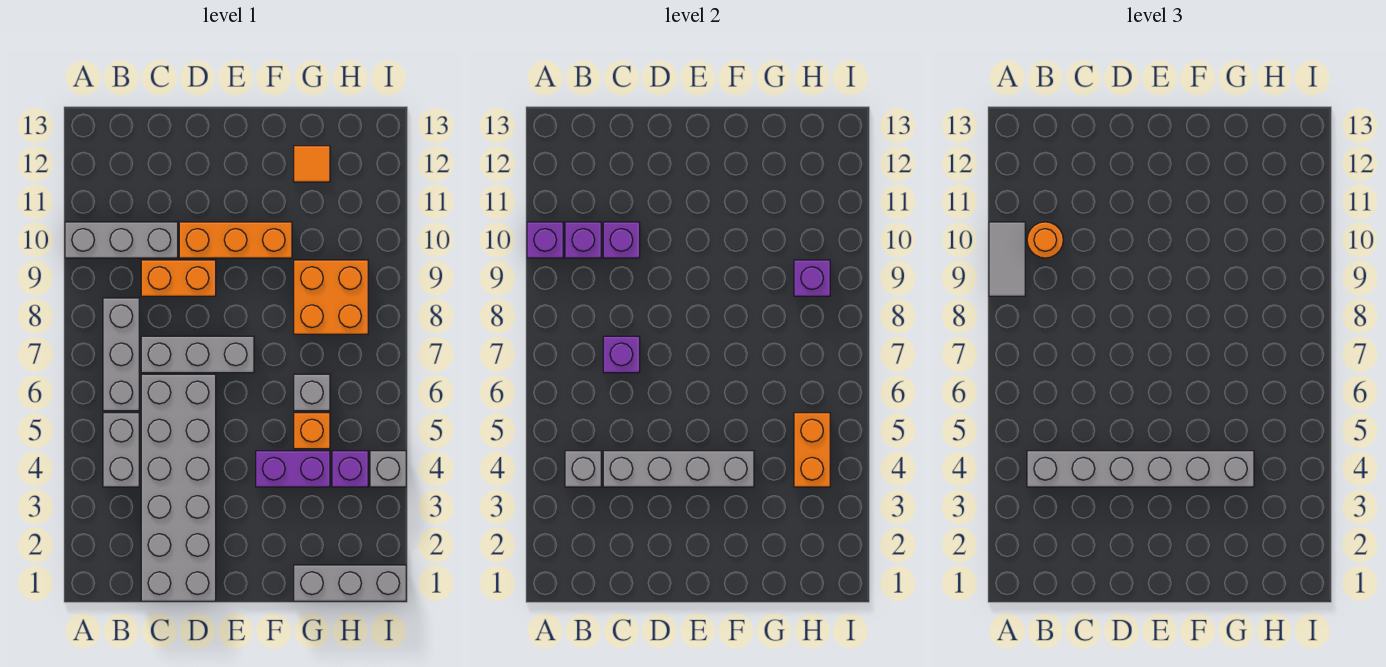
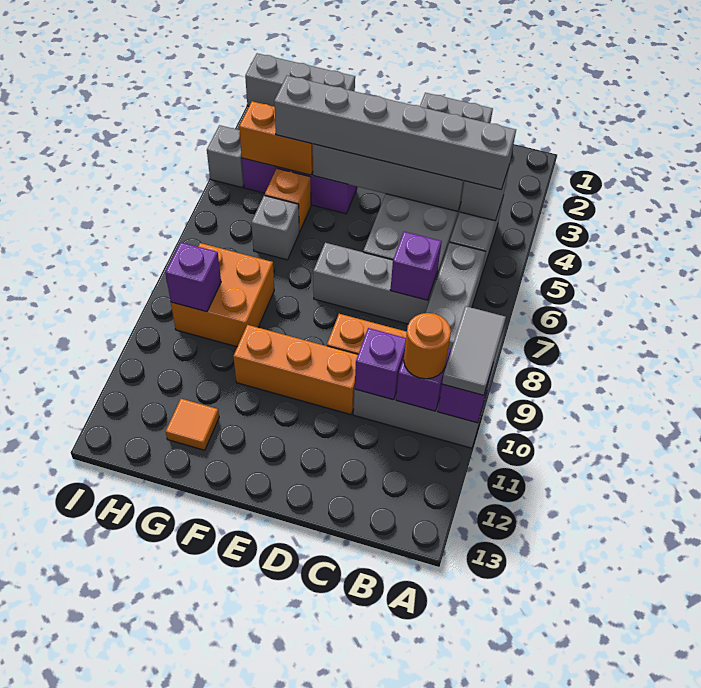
orange brick H4:H5 level 2 -> orange brick G4:H4 level 2

